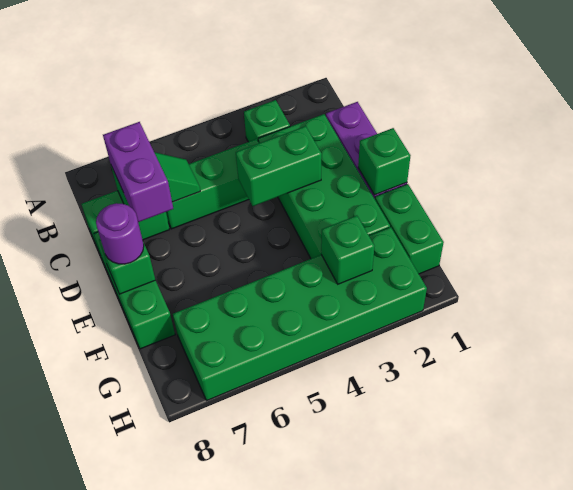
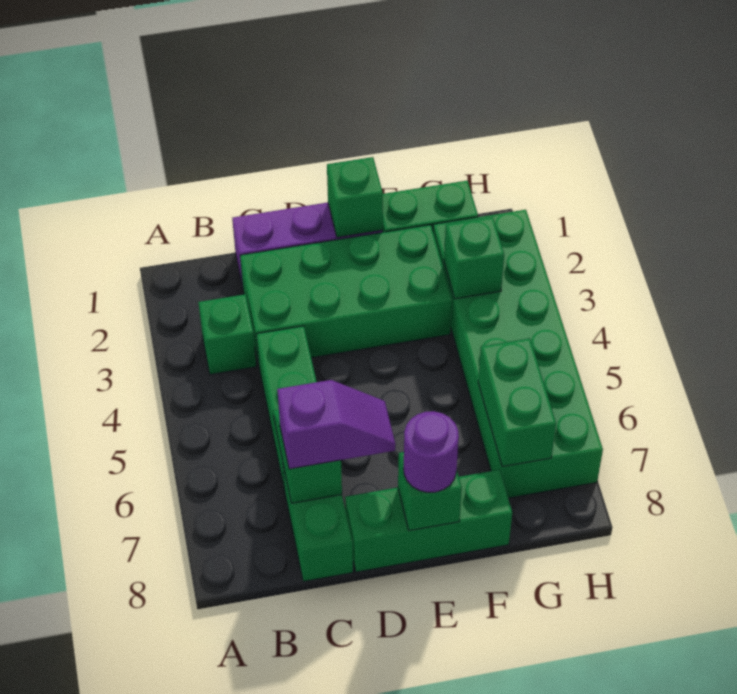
purple brick C7:D7 level 3 -> purple slope C7:D7 level 3 top C
green brick D3:D4 level 2 -> green brick G6:G7 level 2

